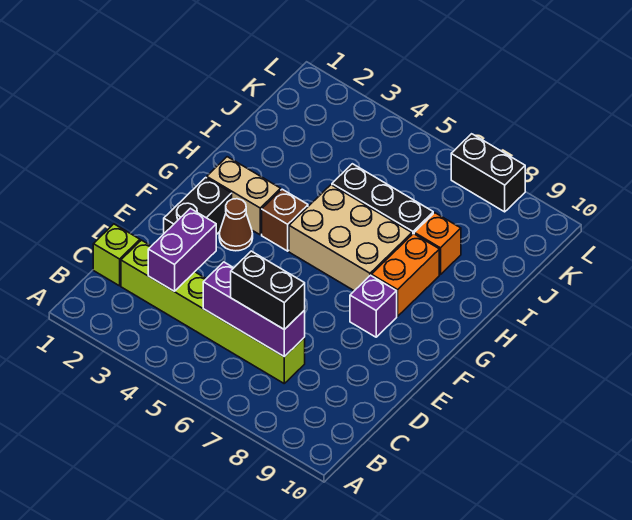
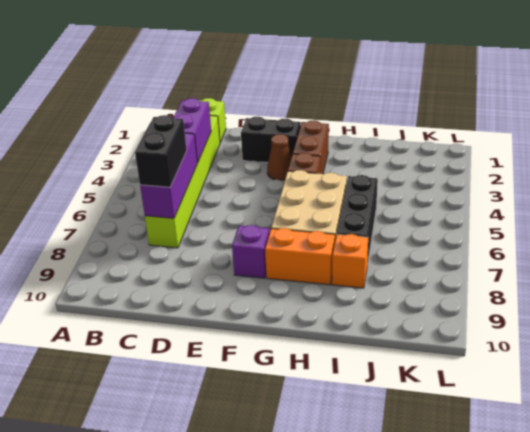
purple brick C3:D3 level 2 -> purple brick C3:C4 level 2
tan brick G2:G3 level 1 -> brown brick G2:G3 level 1
black brick L7:L8 level 1 -> none

